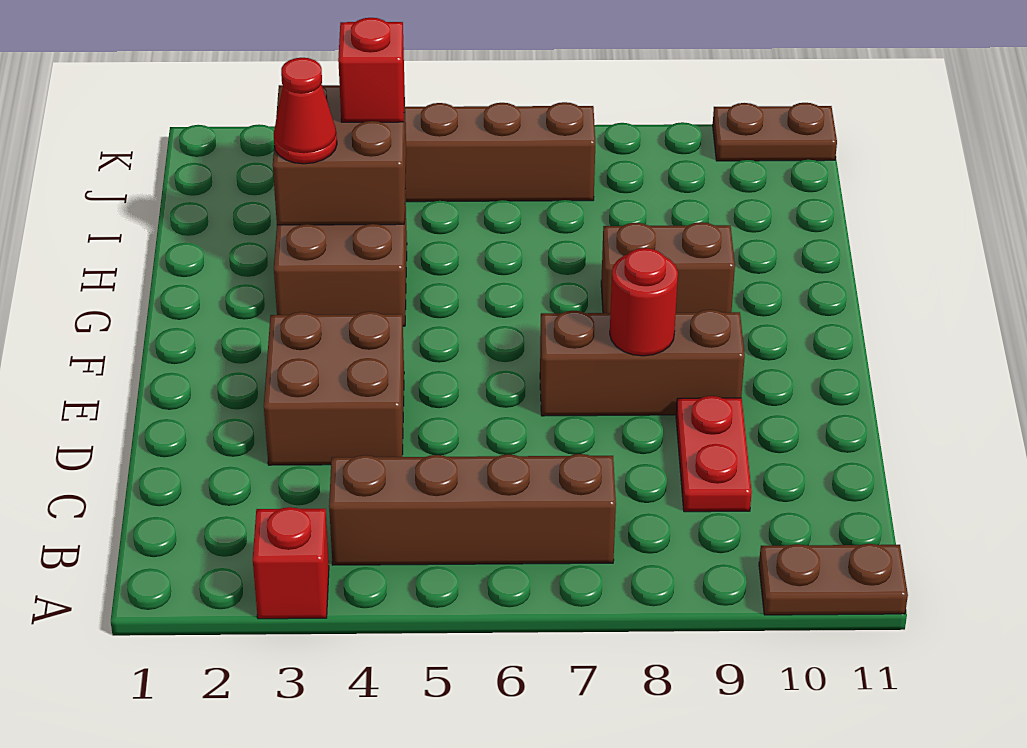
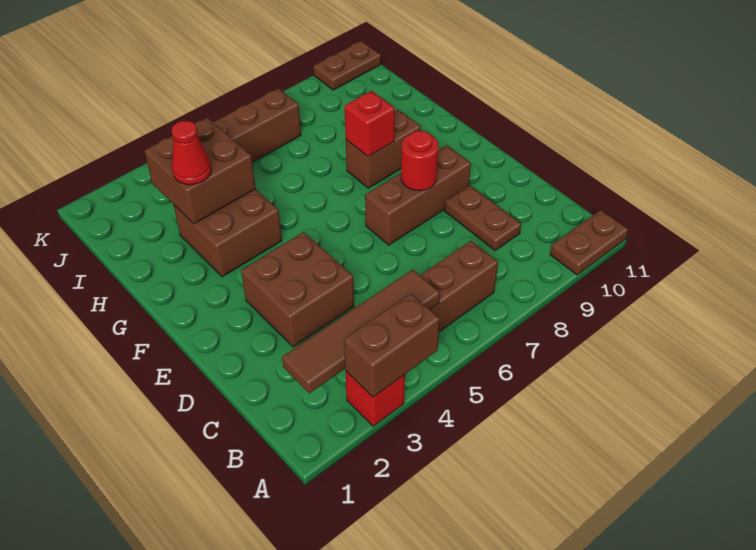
none -> brown brick A3:A4 level 2
none -> brown tile B2:B5 level 2
red plate C9:D9 level 1 -> brown plate C9:D9 level 1
red brick I4 level 3 -> red brick G8 level 2

